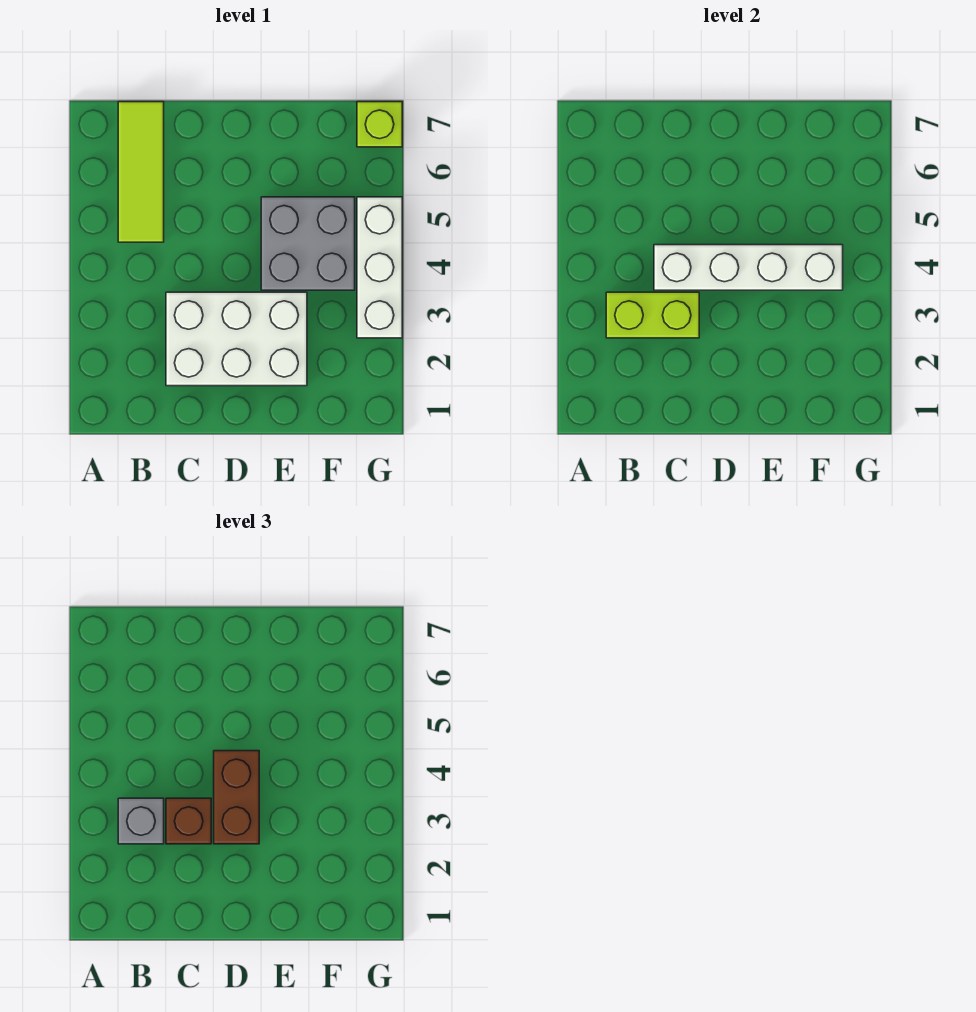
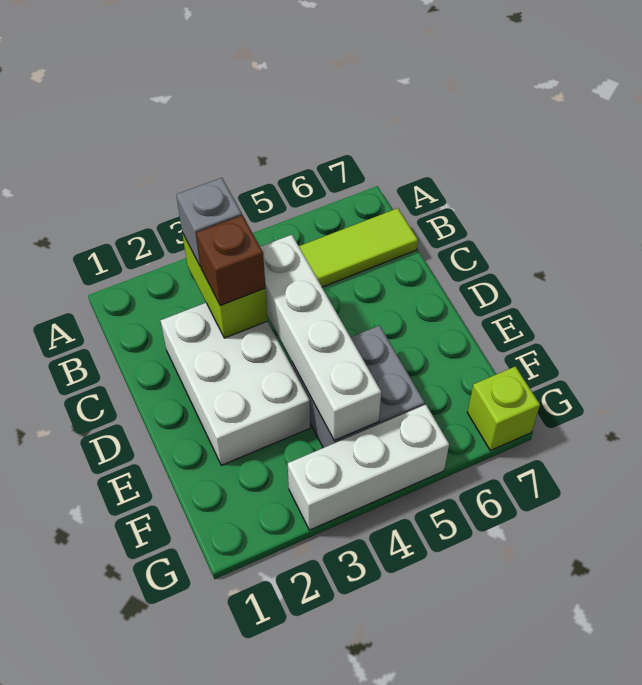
brown brick D3:D4 level 3 -> none

